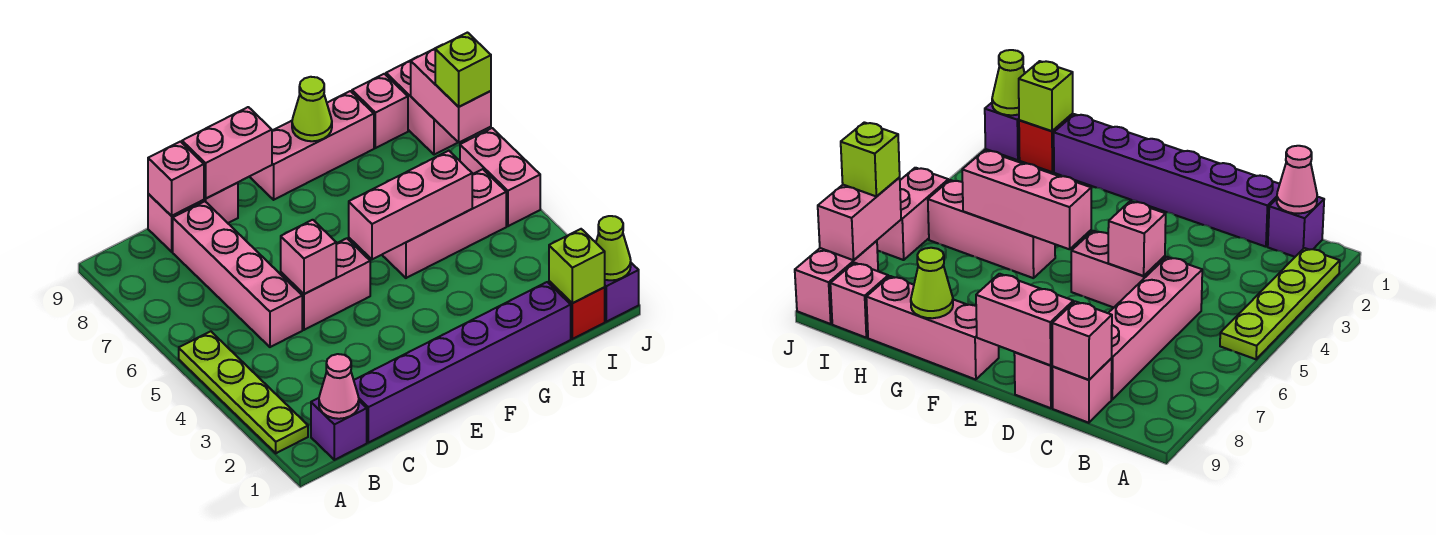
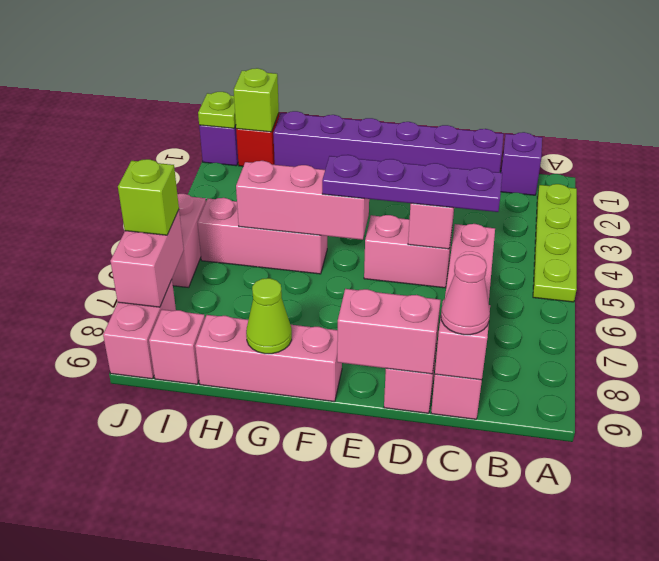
pink cone B1 level 2 -> pink cone C9 level 3
none -> purple plate C5:F5 level 3
lime cone J1 level 2 -> lime plate J1 level 2

